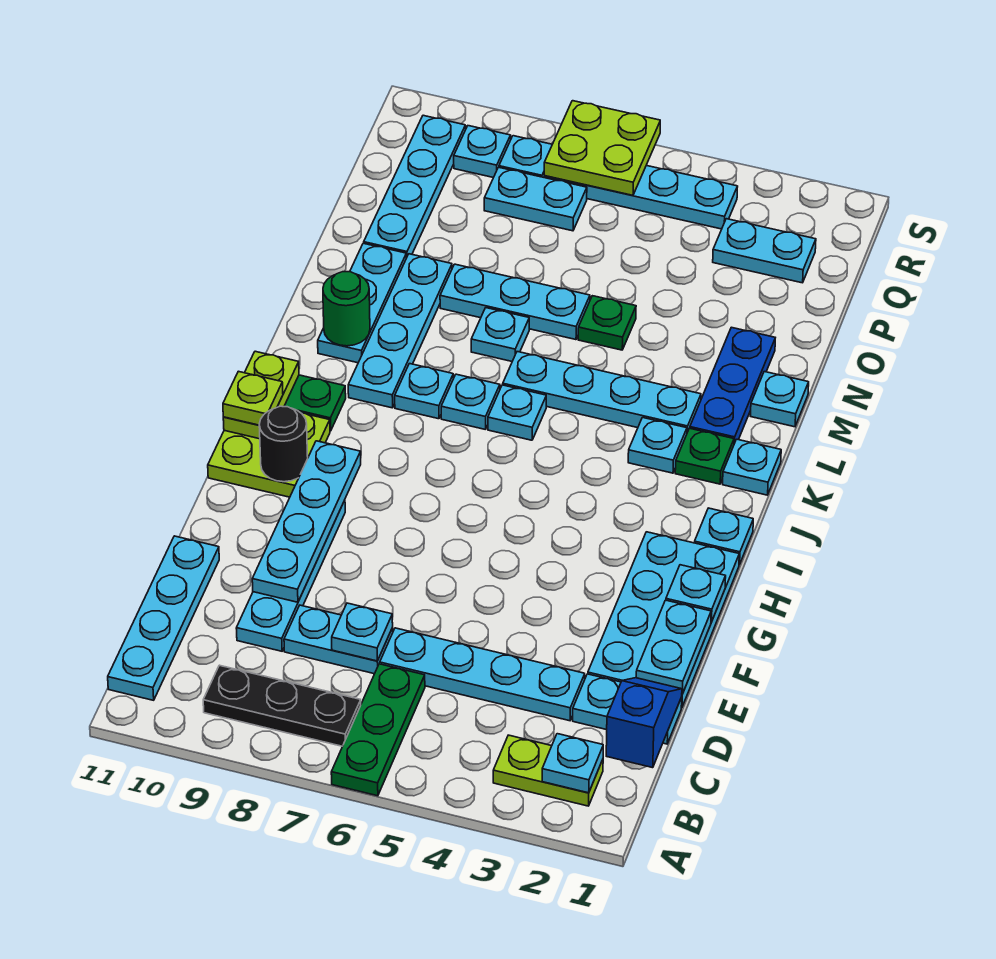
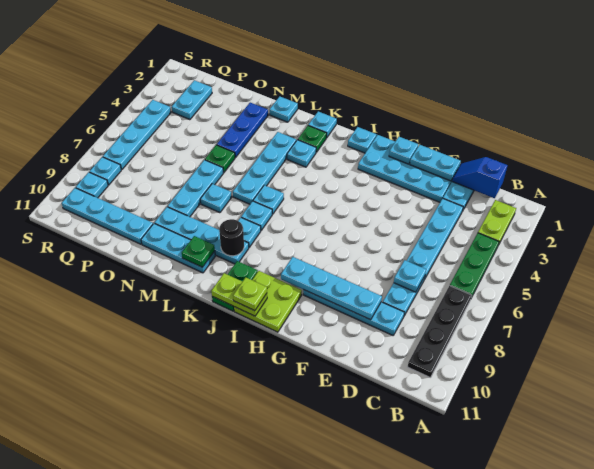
green plate A6:C6 level 1 -> green plate B4:B6 level 1
cyan plate B2 level 2 -> none
black plate B7:B9 level 1 -> black plate B7:B10 level 1
cyan plate B11:E11 level 1 -> none
black round brick H10 level 2 -> black round brick K9 level 2
blue plate L2:N2 level 1 -> blue plate N2:N4 level 1
green round brick L10 level 2 -> green plate L10 level 2
cyan plate Q7:Q8 level 1 -> none
lime plate R6:S7 level 2 -> none

